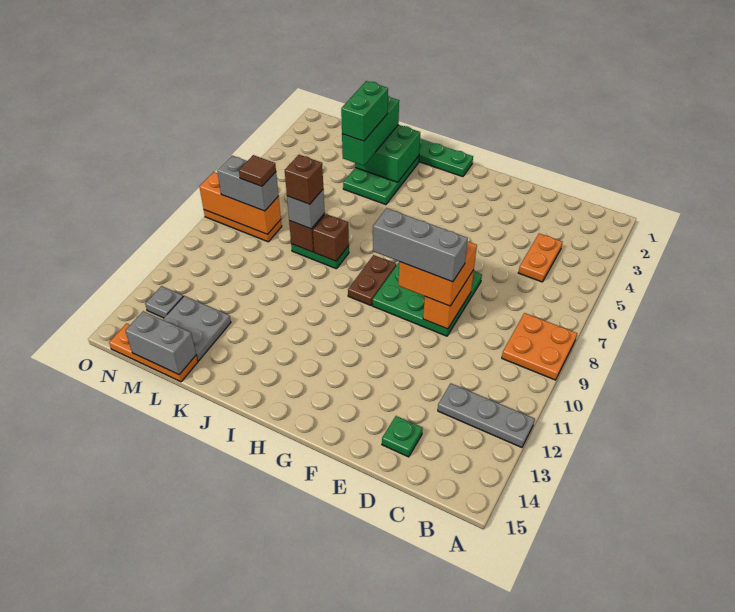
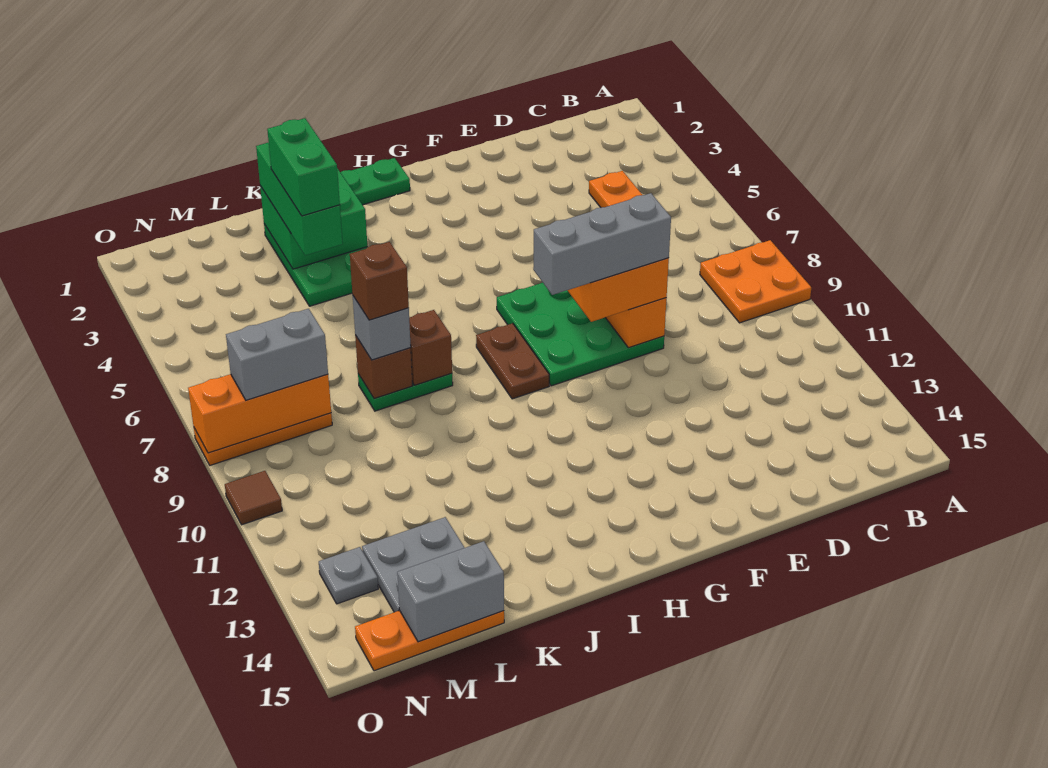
grey plate A12:C12 level 1 -> none
green plate D14 level 1 -> none
brown tile M8 level 4 -> brown tile O10 level 1

